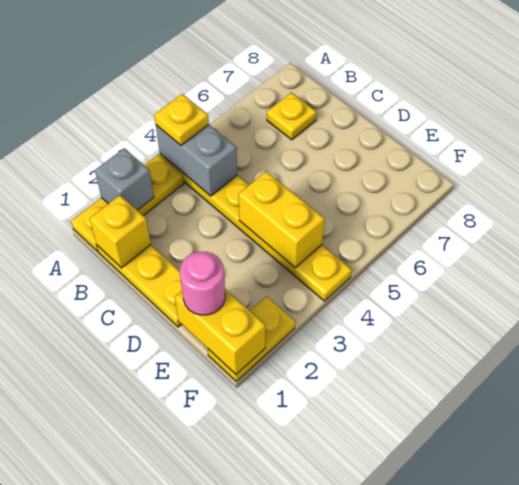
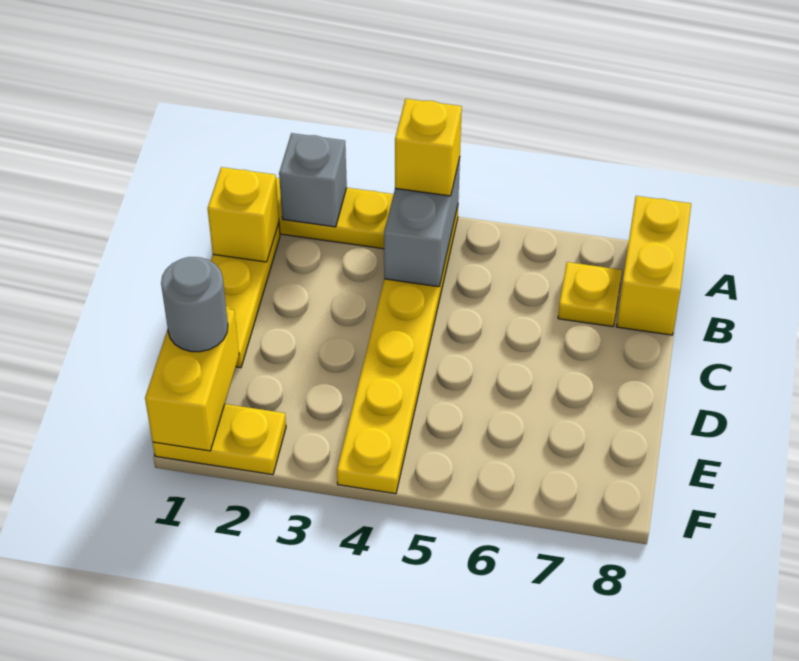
yellow plate A4 level 3 -> yellow brick A4 level 3
yellow brick D4:E4 level 2 -> yellow brick A8:B8 level 1
pink round brick E1 level 3 -> grey round brick E1 level 3

